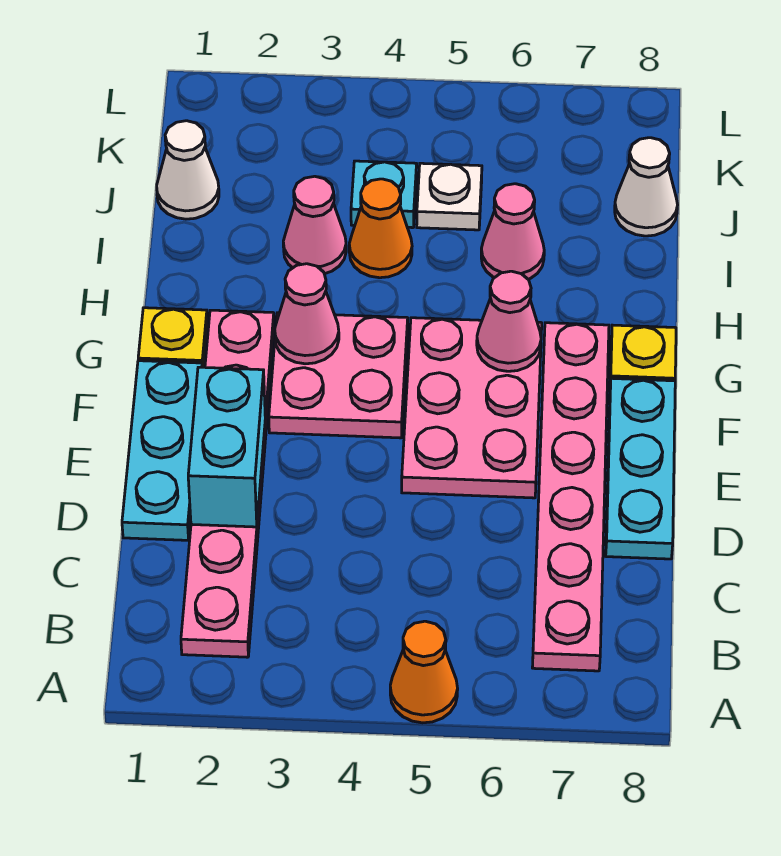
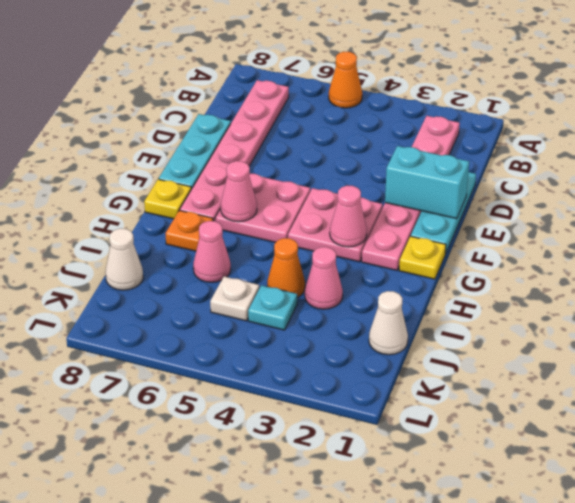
cyan brick D2:E2 level 2 -> cyan brick E1:E2 level 2
pink plate E5:G6 level 1 -> pink plate F5:G6 level 1
none -> orange plate H7 level 1

